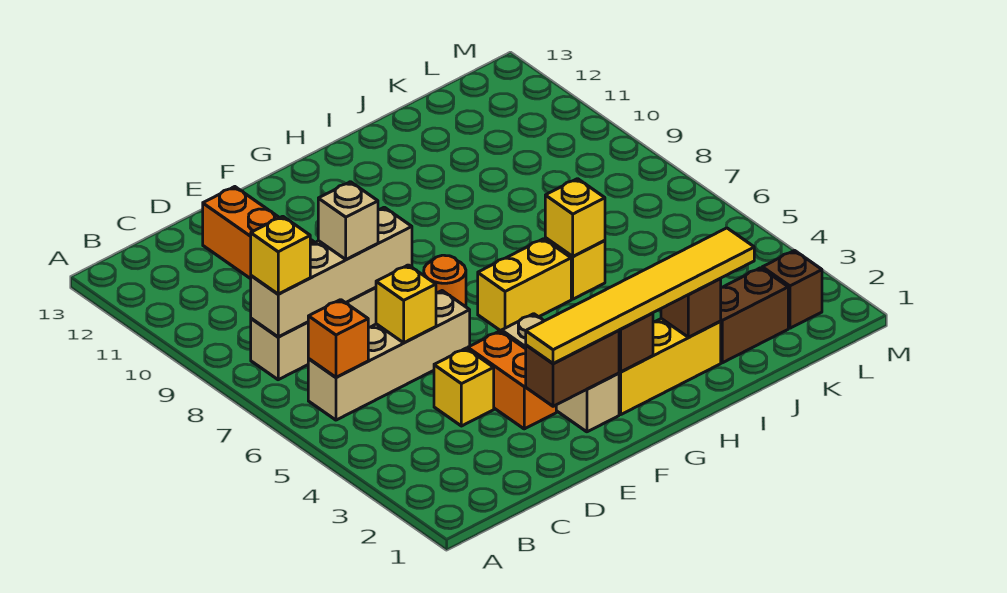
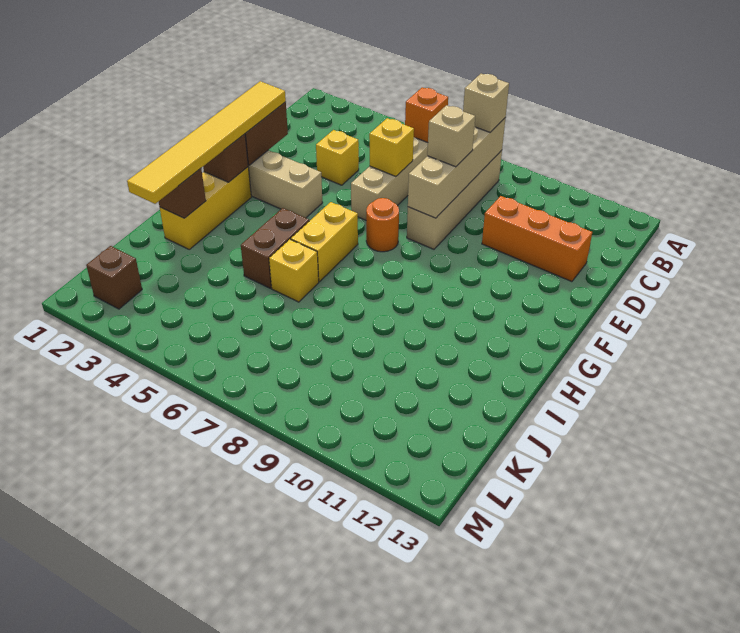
yellow brick B8 level 3 -> tan brick B8 level 3
orange brick E3:E4 level 1 -> none
yellow brick I6 level 2 -> none
brown brick J2:K2 level 1 -> brown brick H5:I5 level 1

